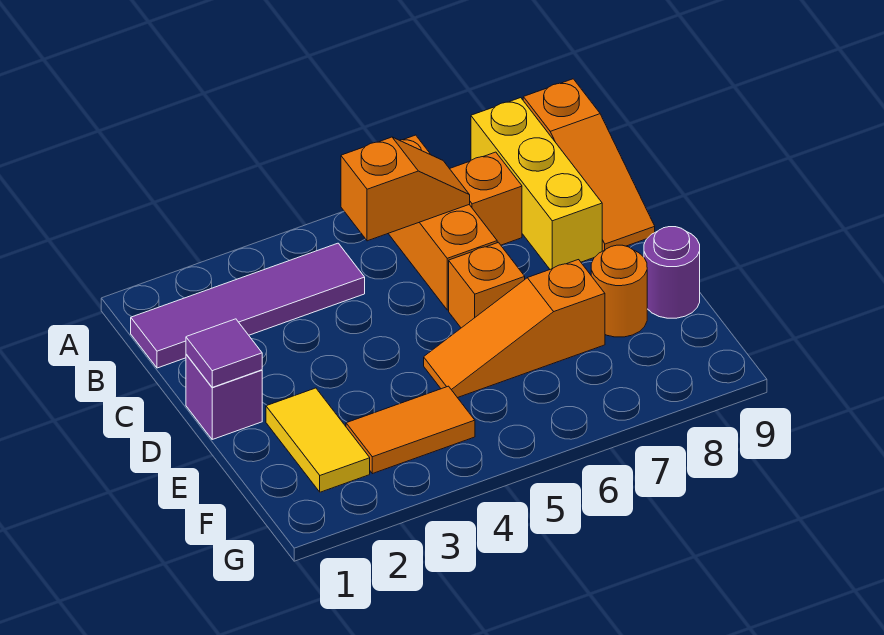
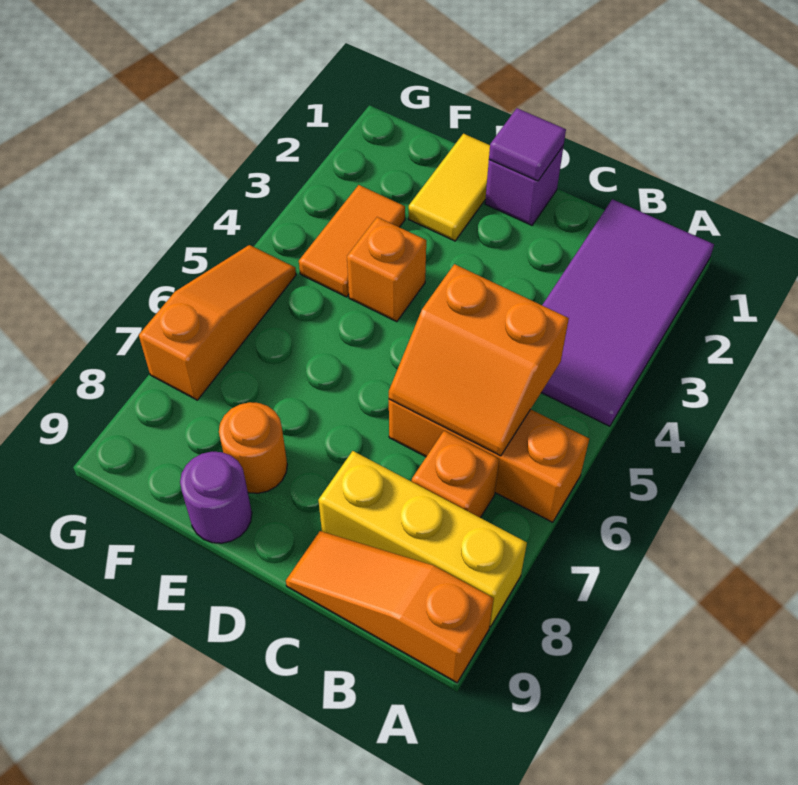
purple tile B1:B4 level 1 -> purple tile A1:B4 level 1
orange slope B5:B6 level 2 top 5 -> orange slope B5:C6 level 2 top 5
orange brick D6 level 1 -> orange brick E4 level 1
yellow tile E2:F2 level 1 -> yellow tile E1:E2 level 1
orange slope E5:E7 level 1 top 7 -> orange slope G5:G7 level 1 top 7

